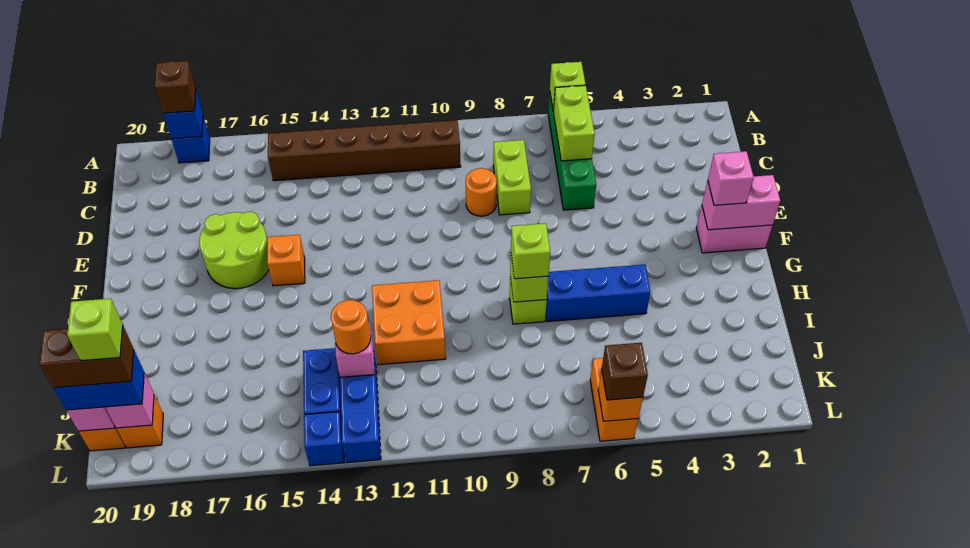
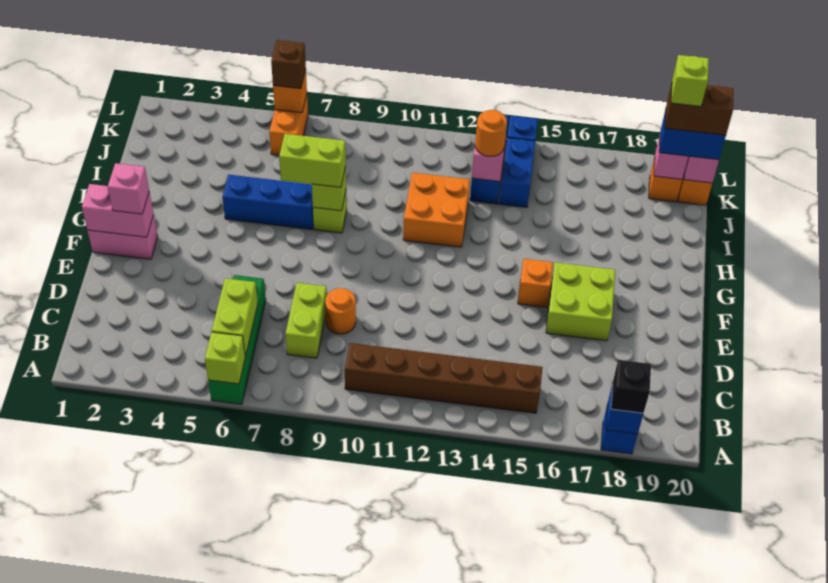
brown brick A18 level 3 -> black brick A18 level 3
lime round brick E16:F17 level 1 -> lime brick E16:F17 level 1
lime brick H8 level 3 -> lime brick H7:H8 level 3

